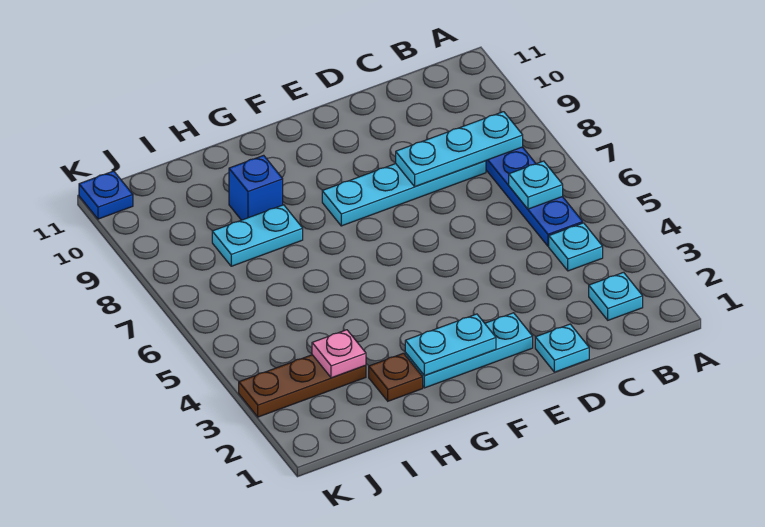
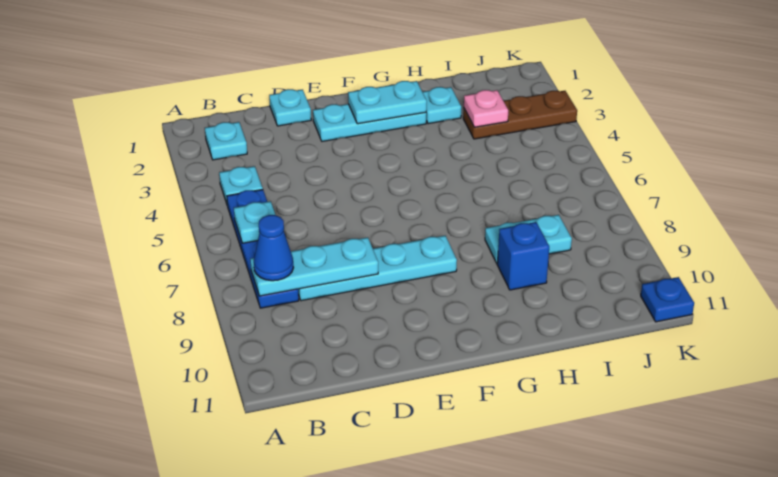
none -> blue cone B8 level 3
brown plate H2 level 1 -> cyan plate H2 level 1

